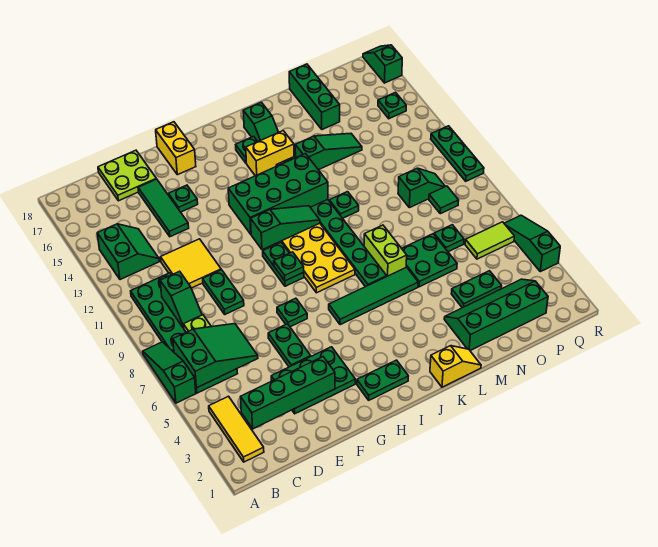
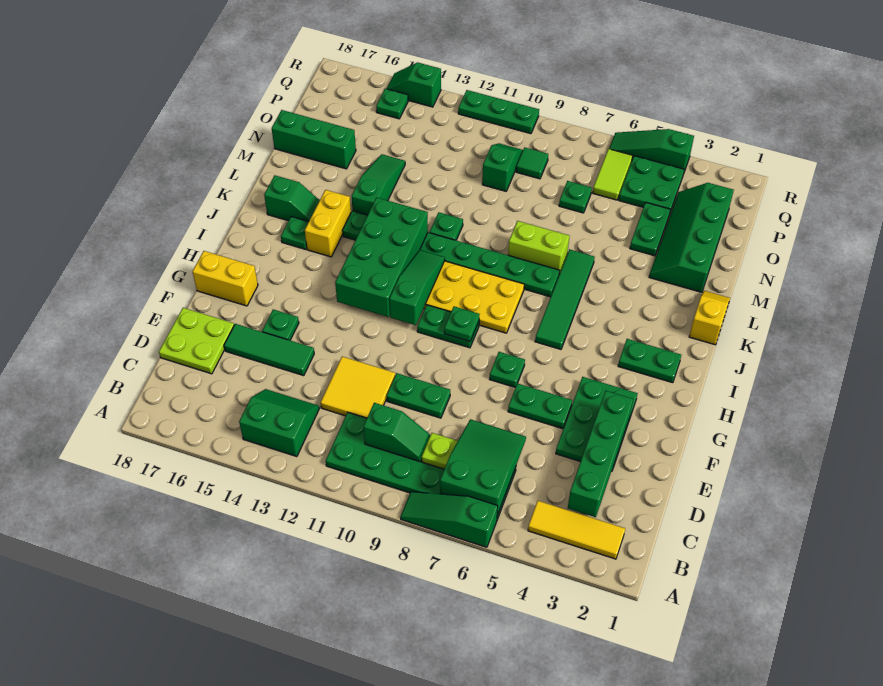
green plate H2:I2 level 1 -> green plate I2:I3 level 1
green plate M6:N7 level 1 -> green plate P4:Q5 level 1
green slope R17:R18 level 1 top 17 -> green slope R14:R15 level 1 top 14

